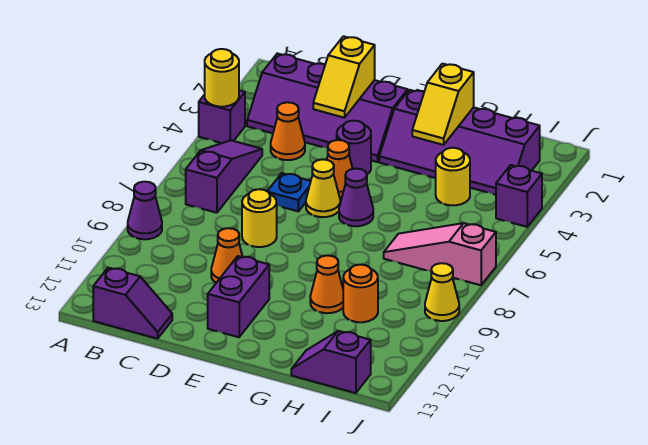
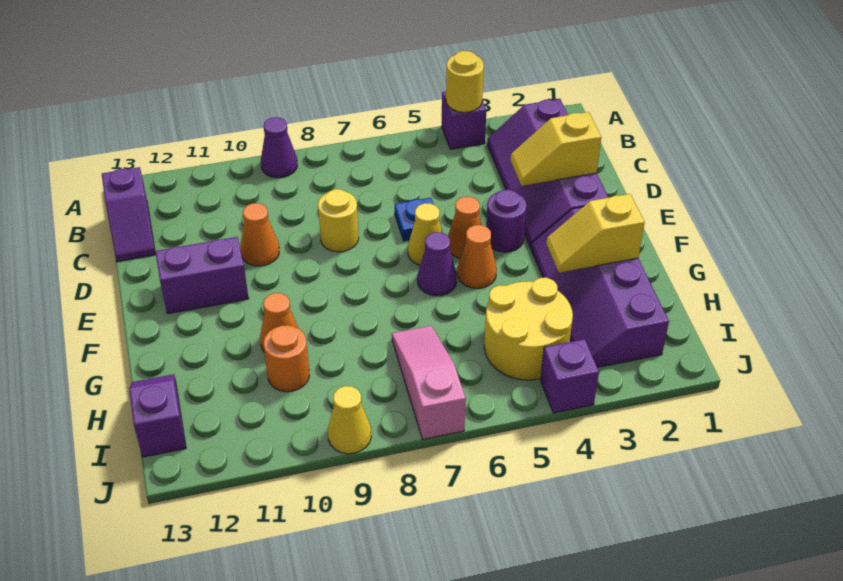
purple slope B5:B7 level 1 top 7 -> none
orange cone C4 level 1 -> orange cone F5 level 1
yellow round brick H4 level 1 -> yellow round brick H4:I5 level 1

